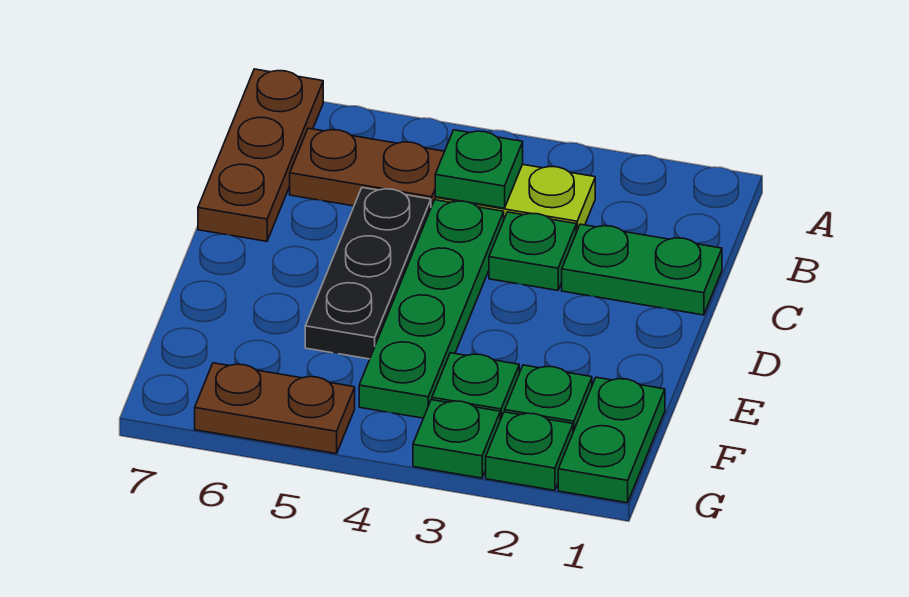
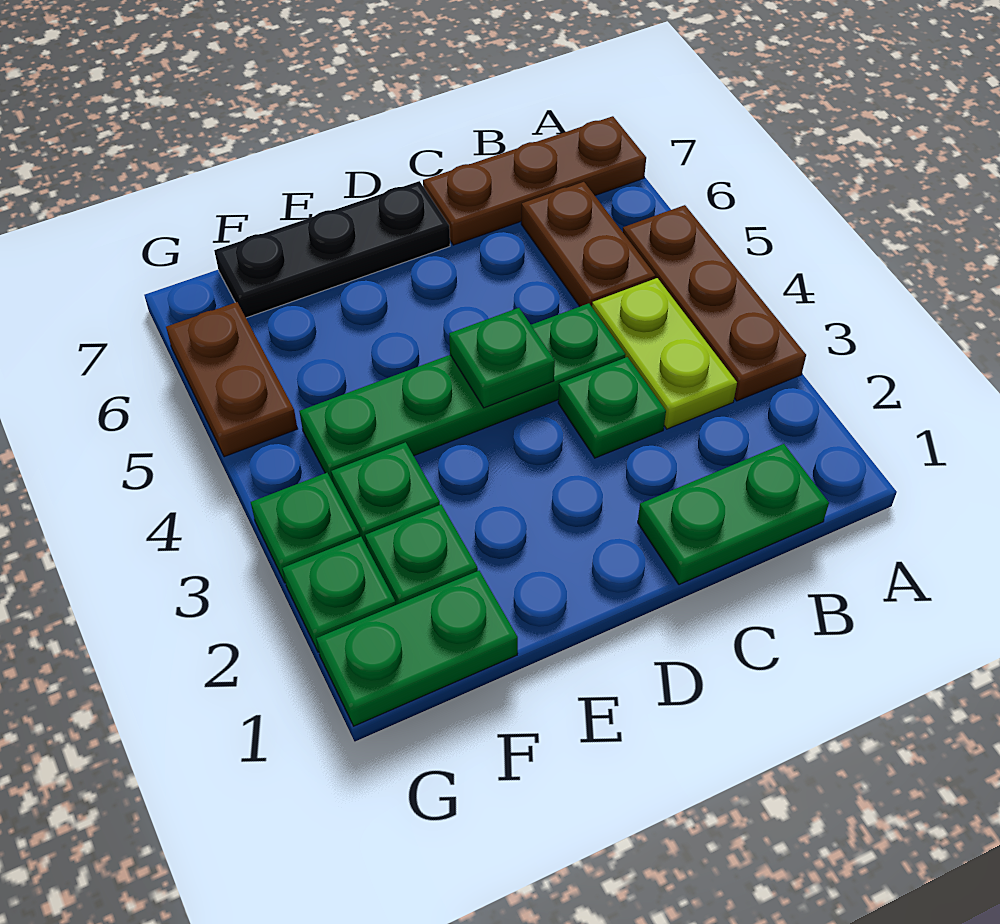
none -> brown plate A3:A5 level 1
green plate B4 level 2 -> green plate D4 level 2
green plate C1:C2 level 1 -> green plate B1:C1 level 1
black plate C5:E5 level 1 -> black plate D7:F7 level 1

